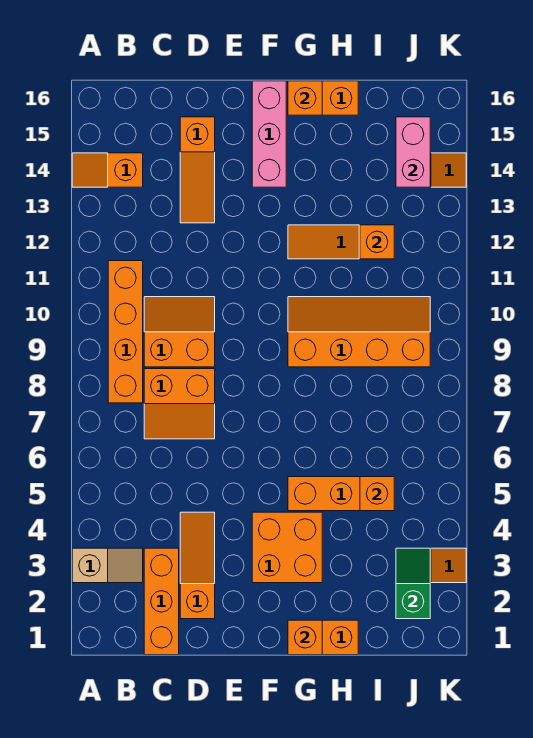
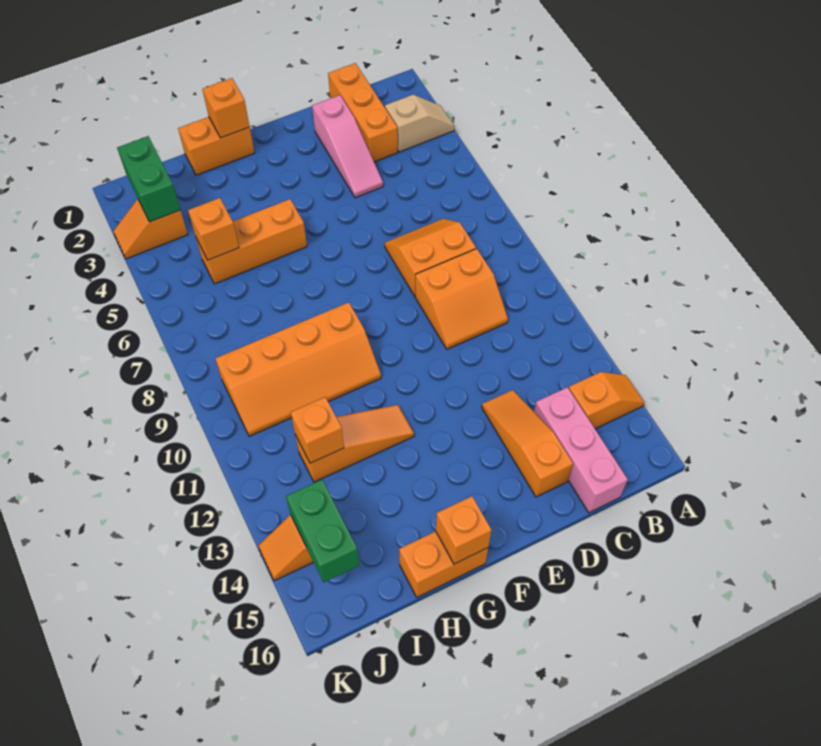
tan slope A3:B3 level 1 top A -> tan slope A3:B3 level 1 top B
orange brick B8:B11 level 1 -> none
orange slope D2:D4 level 1 top 2 -> pink slope D2:D4 level 1 top 2
orange brick F3:G4 level 1 -> none
pink brick F14:F16 level 1 -> pink brick C14:C16 level 1
green slope J2:J3 level 2 top 2 -> green brick J2:J3 level 2
pink brick J14:J15 level 2 -> green brick J14:J15 level 2

